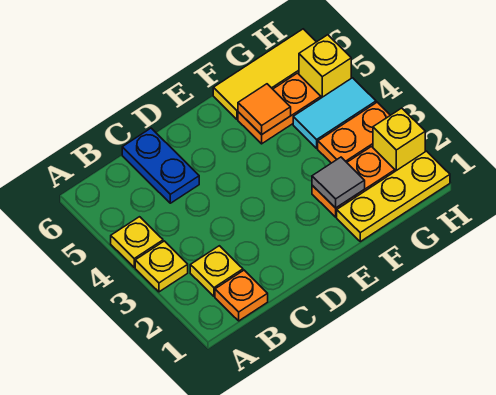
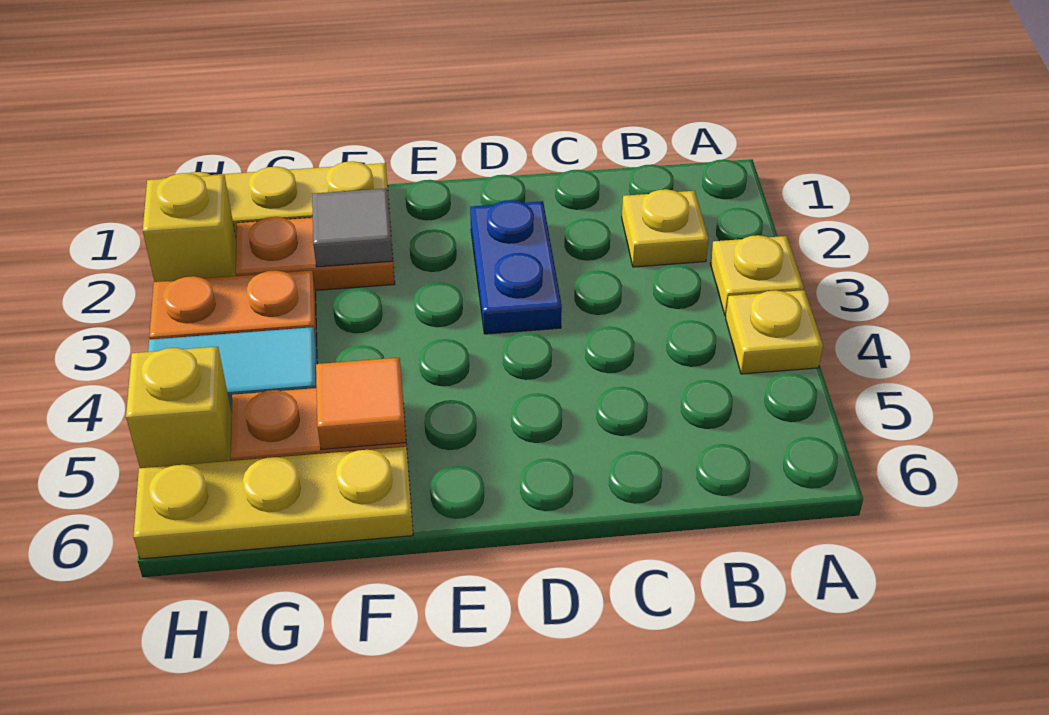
orange plate B1 level 1 -> none
blue plate C5:C6 level 1 -> blue plate D2:D3 level 1
yellow tile F6:H6 level 1 -> yellow plate F6:H6 level 1

